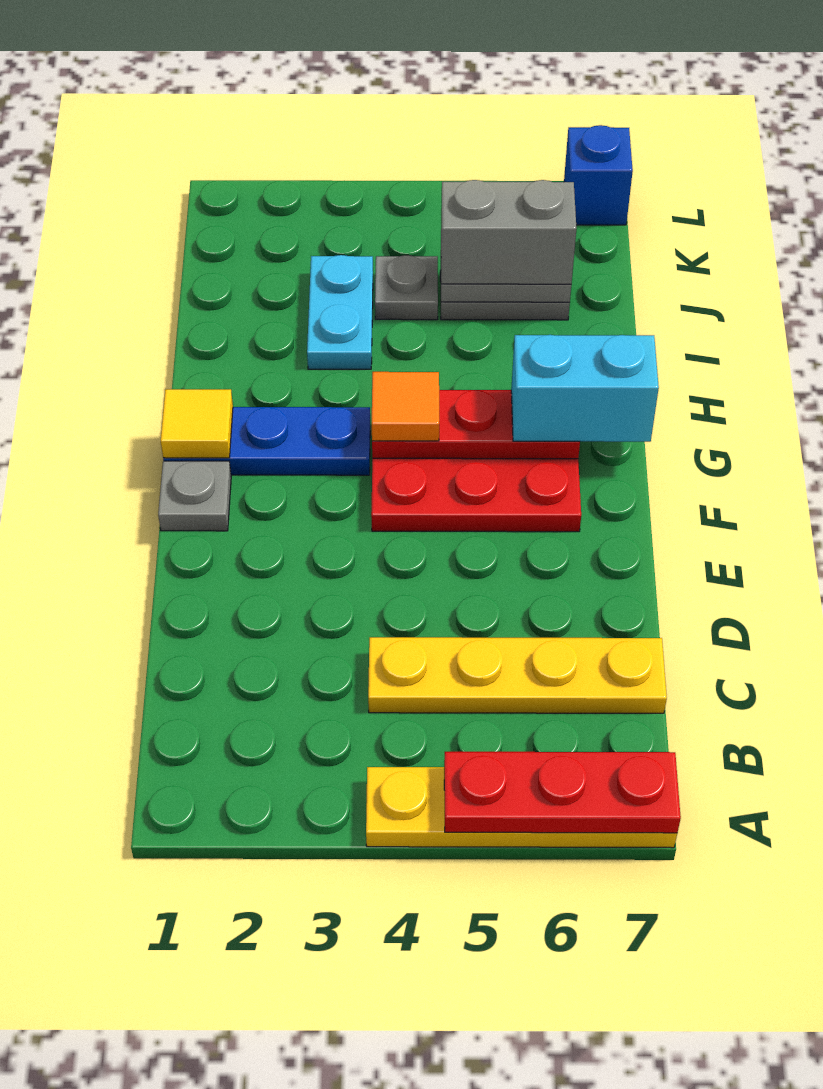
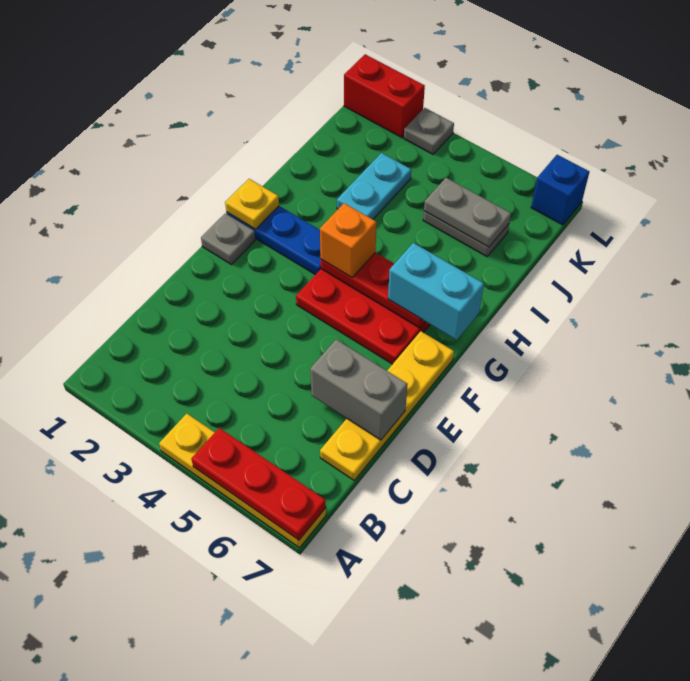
yellow plate C4:C7 level 1 -> yellow plate C7:F7 level 1
yellow tile G1 level 2 -> yellow plate G1 level 2
orange tile G4 level 3 -> orange brick G4 level 3
grey plate J4 level 1 -> grey plate L3 level 1
grey brick J5:J6 level 3 -> grey brick D6:D7 level 2
none -> red brick L1:L2 level 1

